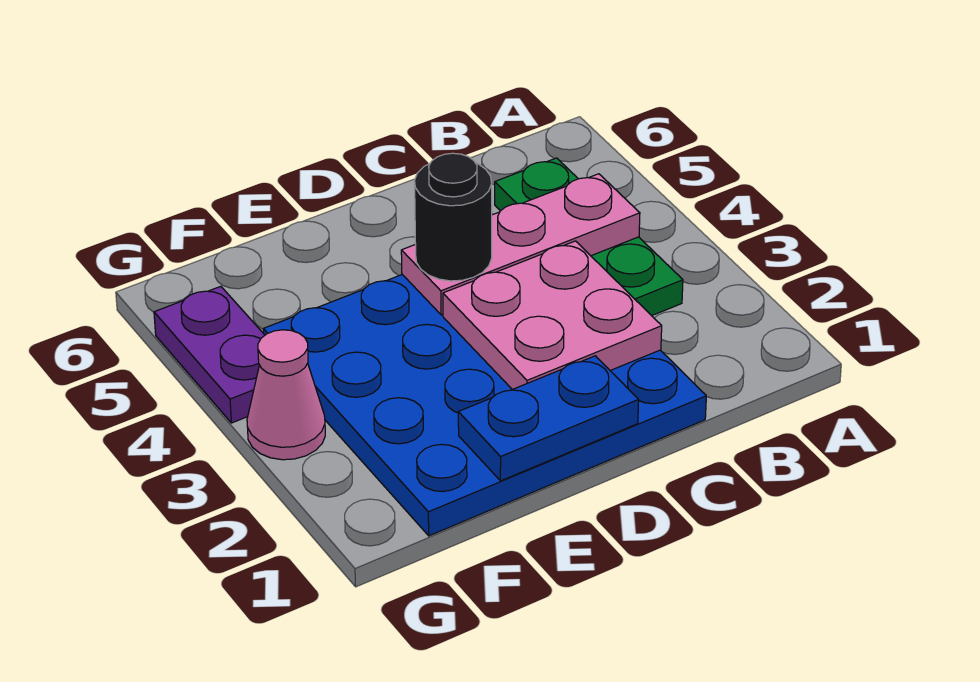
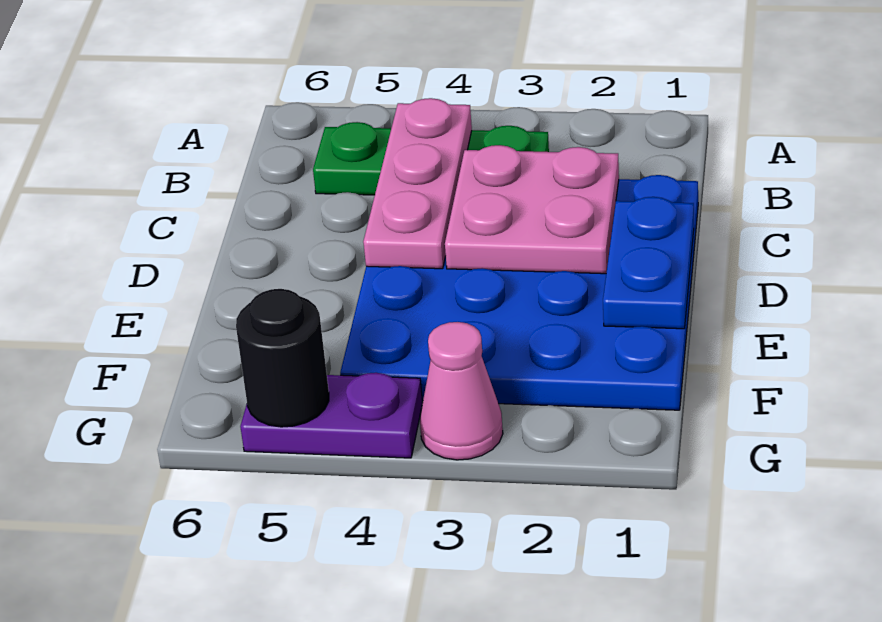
black round brick D4 level 3 -> black round brick G5 level 2

